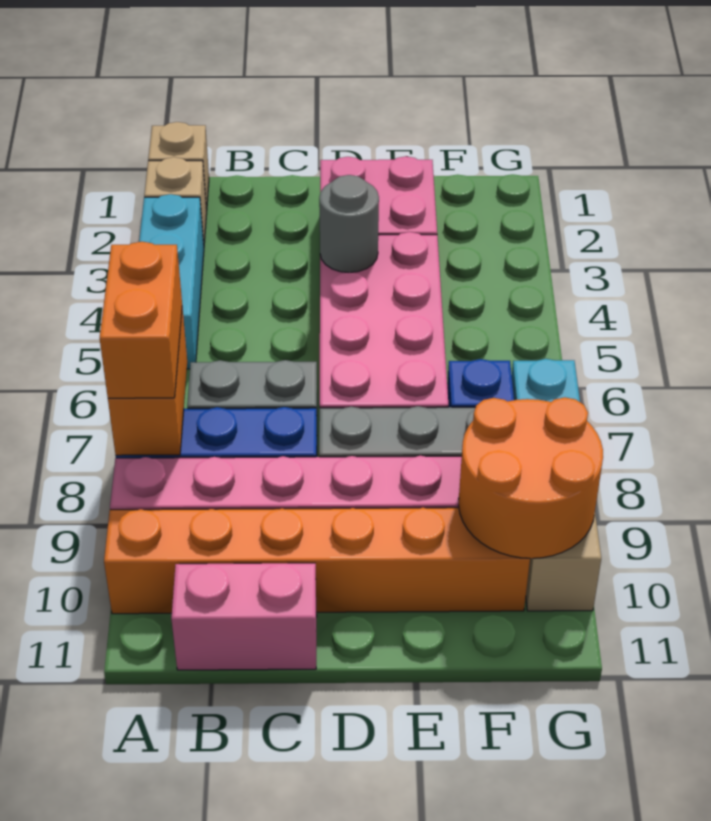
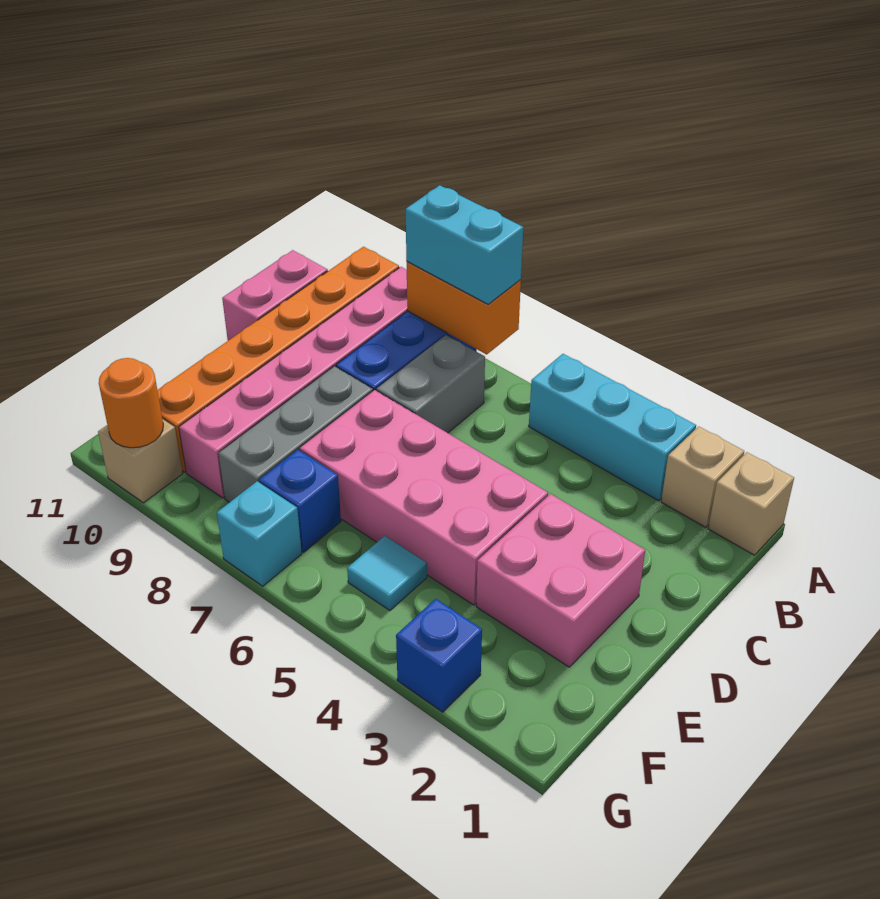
orange brick A7:A8 level 3 -> cyan brick A7:A8 level 3
grey round brick D4 level 2 -> none
none -> cyan tile F5 level 1
orange round brick F9:G10 level 2 -> orange round brick G10 level 2
none -> blue brick G3 level 1

